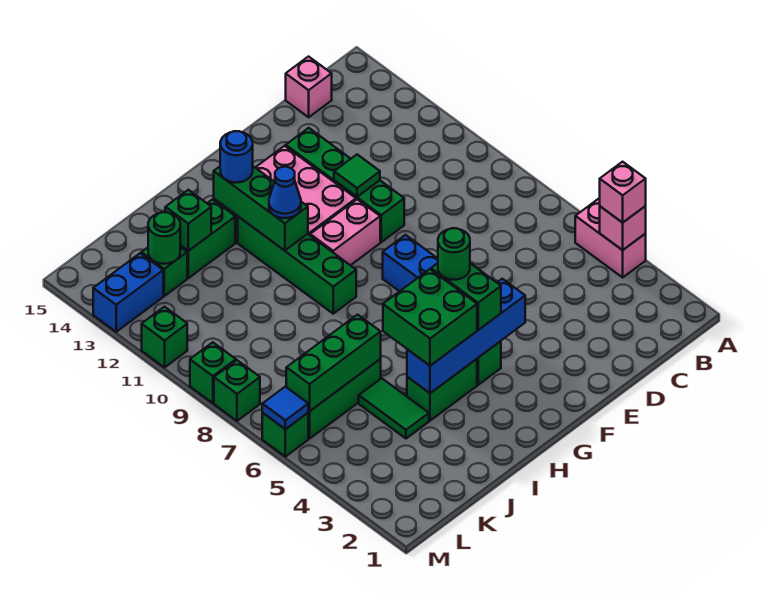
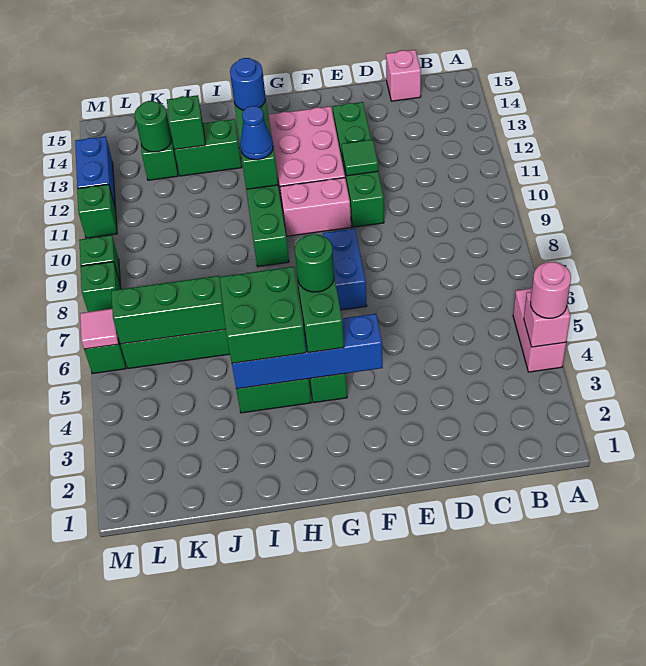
pink brick A4 level 3 -> pink round brick A4 level 3
green tile J4:J5 level 1 -> none
blue brick L13:M13 level 1 -> blue brick M12:M13 level 1
blue tile M6 level 2 -> pink tile M6 level 2

